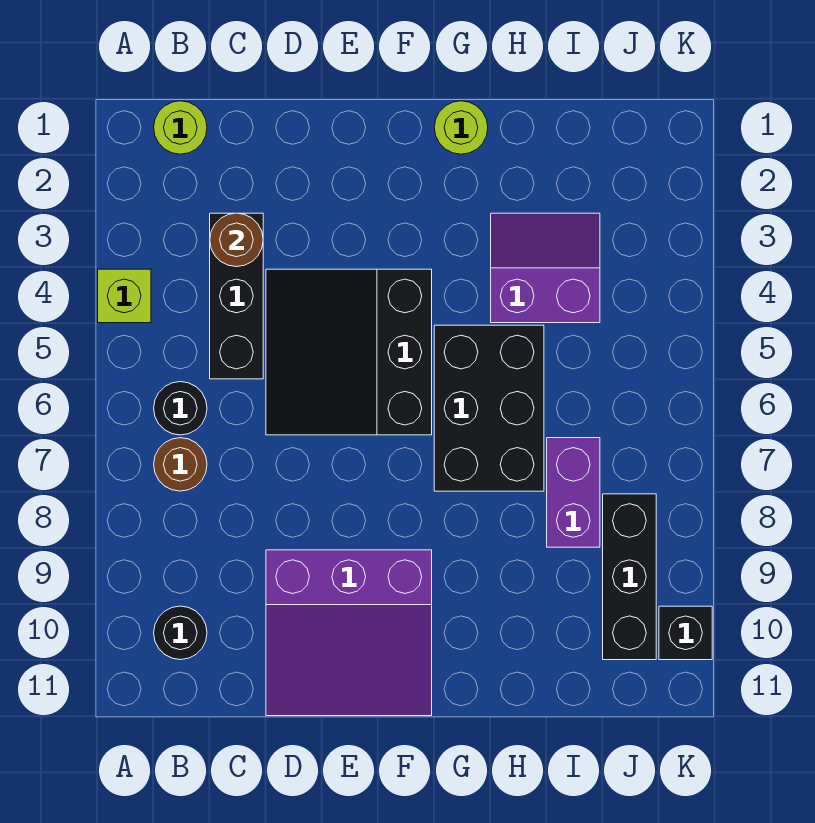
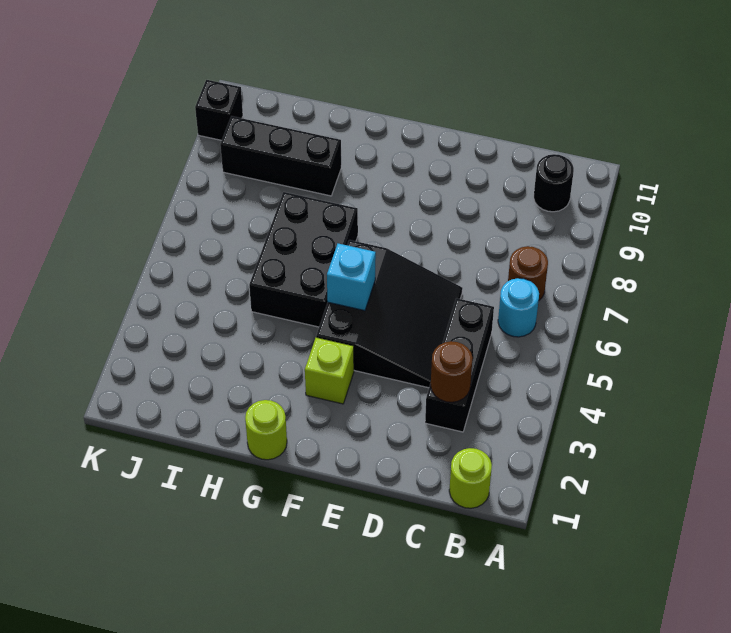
lime brick A4 level 1 -> lime brick F3 level 1
black round brick B6 level 1 -> cyan round brick B6 level 1
purple slope D9:F11 level 1 top 9 -> none
none -> cyan brick F5 level 2
purple slope H3:I4 level 1 top 4 -> none
purple brick I7:I8 level 1 -> none
black brick J8:J10 level 1 -> black brick H9:J9 level 1

